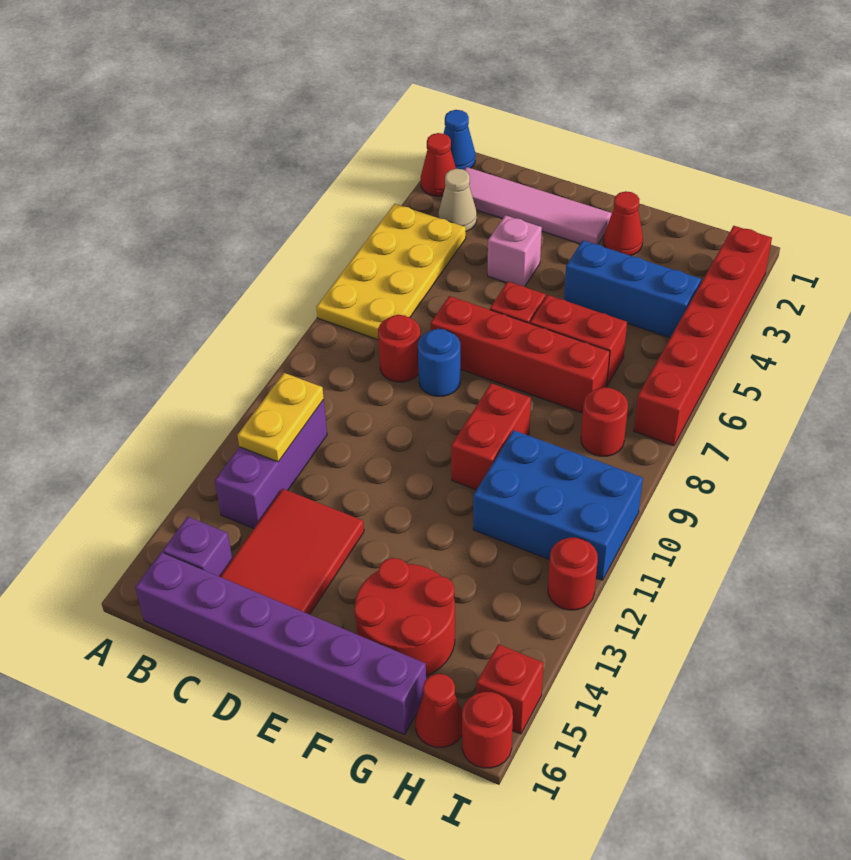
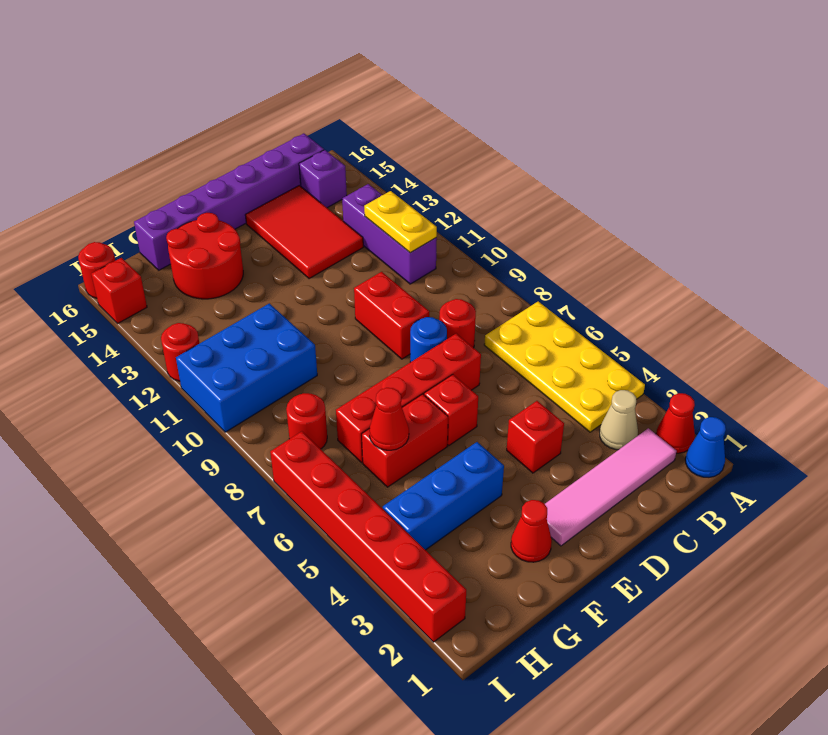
pink brick D4 level 1 -> red brick D4 level 1
red brick F9:F10 level 1 -> red brick D9:D10 level 1
red cone H16 level 1 -> red cone G6 level 2

